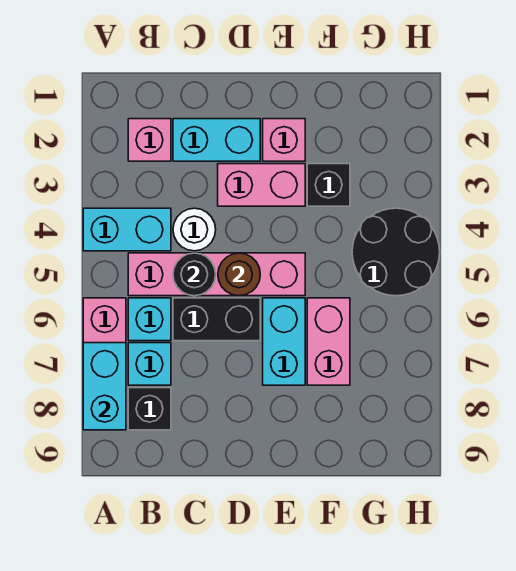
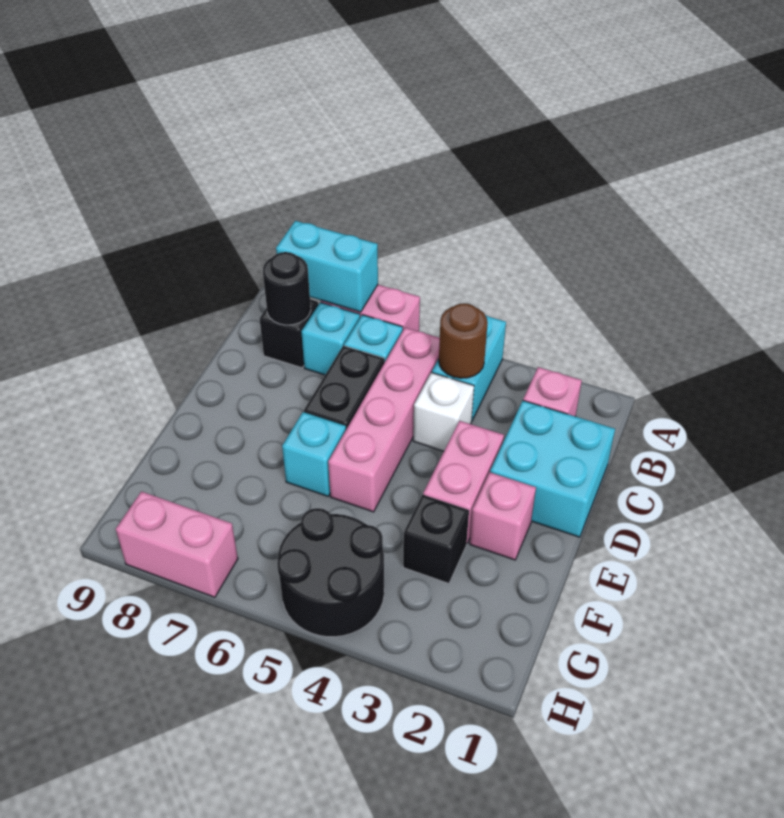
cyan brick C2:D2 level 1 -> cyan brick C1:D2 level 1
white round brick C4 level 1 -> white brick C4 level 1
black round brick C5 level 2 -> black round brick B8 level 2
brown round brick D5 level 2 -> brown round brick B4 level 2
cyan brick E6:E7 level 1 -> cyan brick E6 level 1
pink brick F6:F7 level 1 -> pink brick H7:H8 level 1

